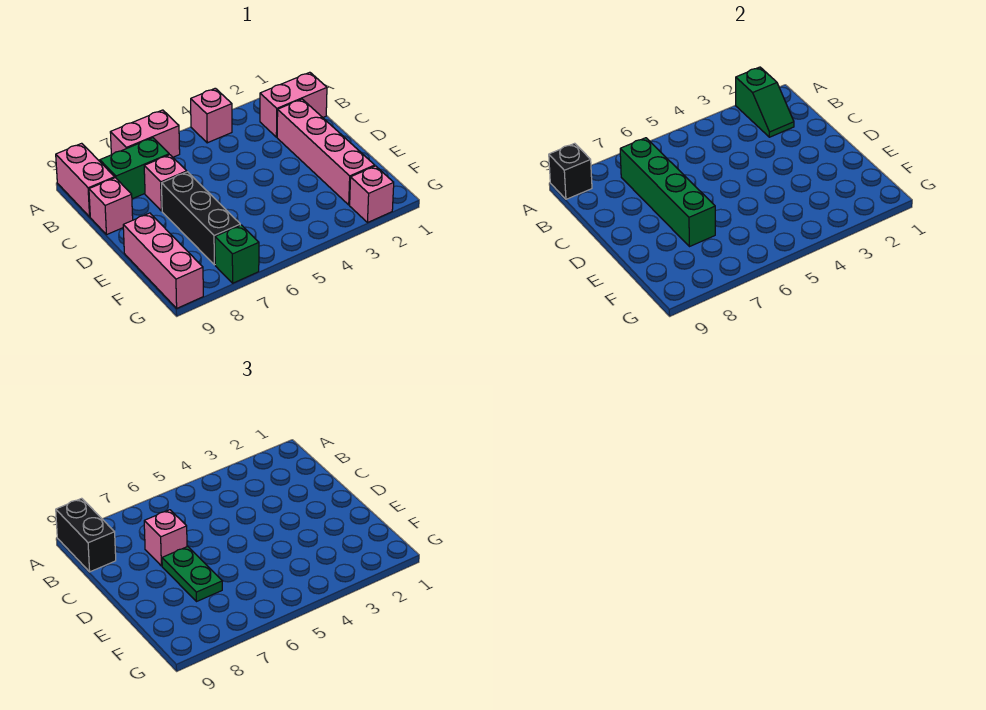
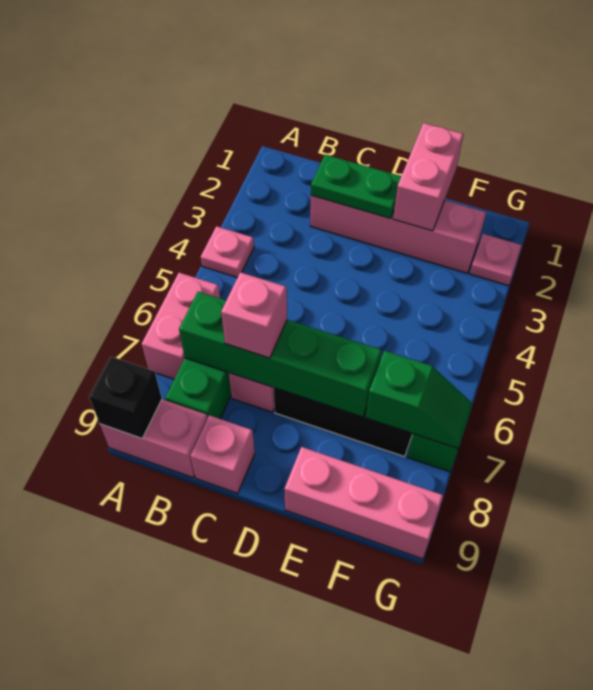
green slope A2:B2 level 2 top A -> green slope F7:G7 level 2 top F
pink brick A4 level 1 -> pink plate A4 level 1
black brick A9:B9 level 3 -> none
pink brick B1:B2 level 1 -> pink brick E1:E2 level 2
green plate D7:E7 level 3 -> green plate C2:D2 level 2
pink brick G2 level 1 -> pink plate G2 level 1

